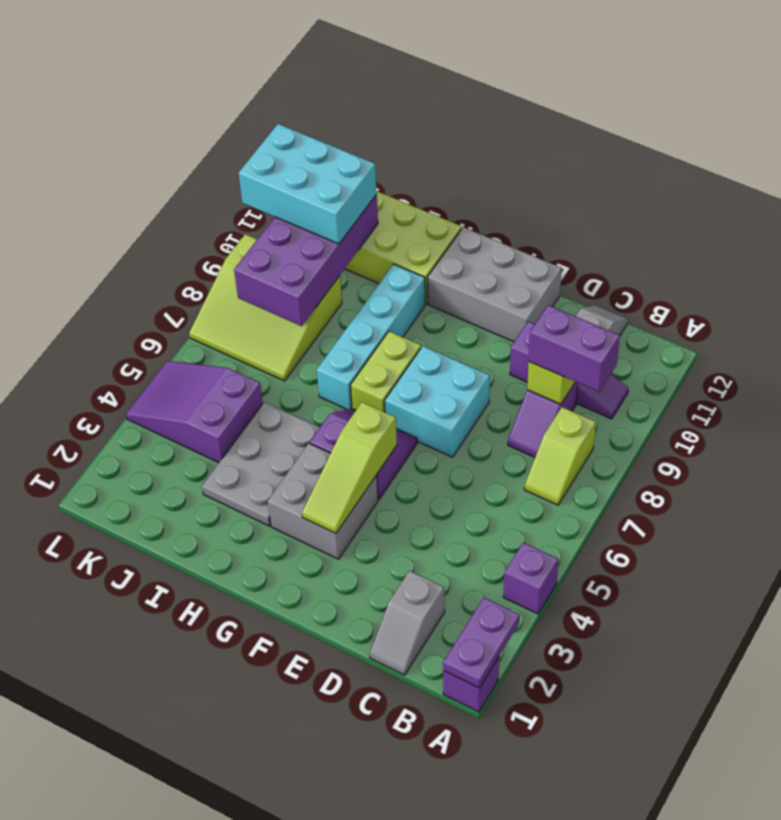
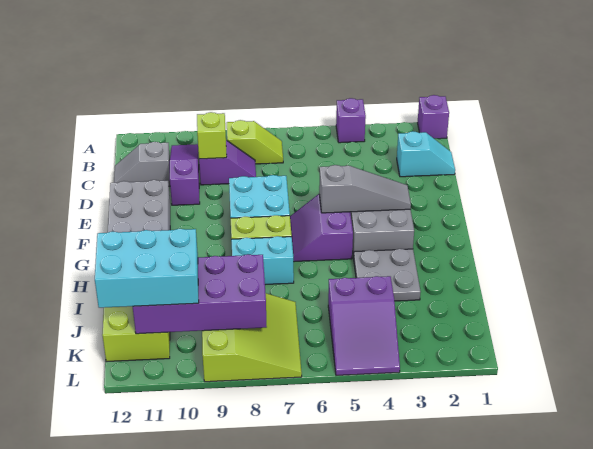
purple plate A1:A2 level 2 -> none
purple brick B9:C9 level 3 -> none
grey slope C1:C2 level 1 top 2 -> cyan slope C1:C2 level 1 top 2
lime slope F3:F5 level 2 top 5 -> grey slope F3:F5 level 2 top 5
grey plate H3:I5 level 1 -> grey plate H3:I4 level 1
cyan brick H7:H10 level 1 -> cyan brick H7:H8 level 1
cyan brick J10:L11 level 3 -> cyan brick J10:K12 level 3

